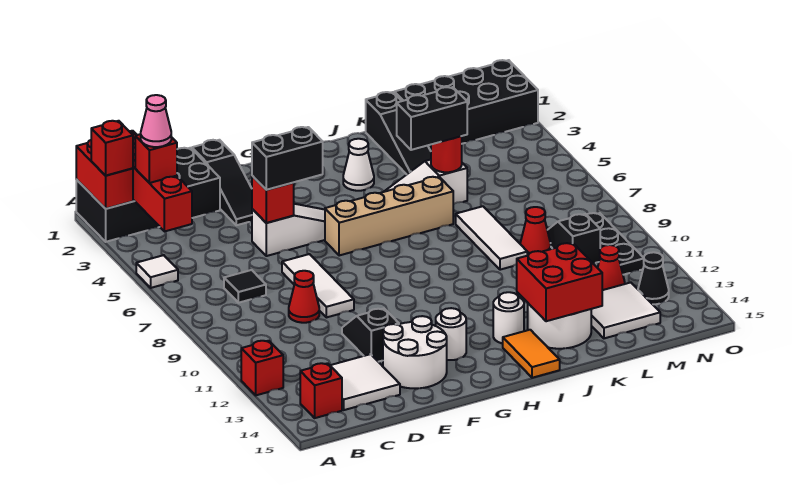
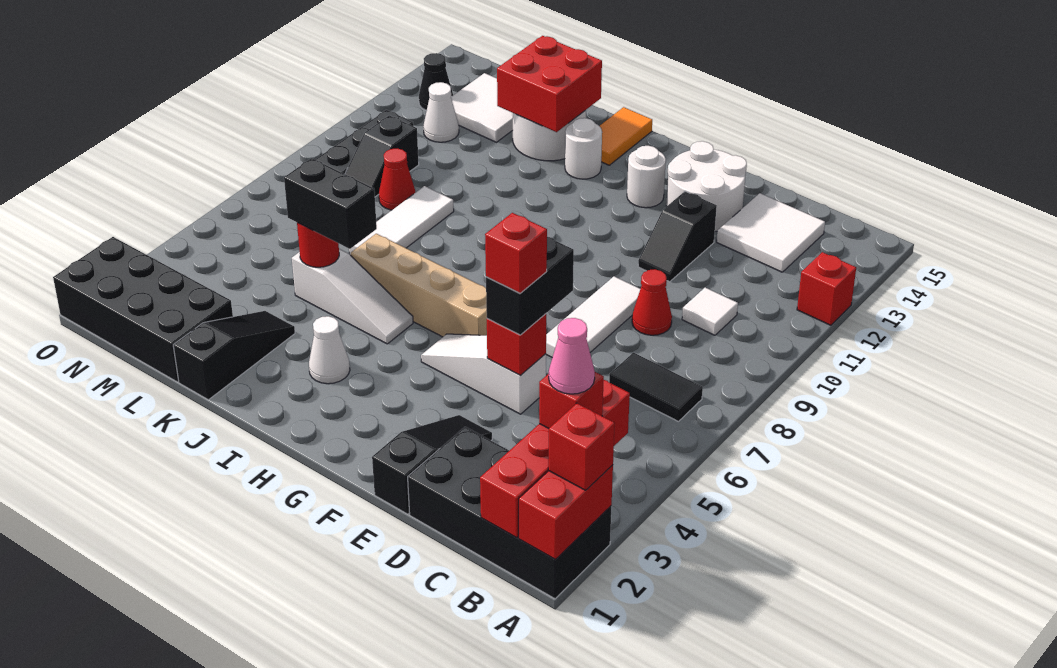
white tile A5 level 1 -> white tile C10 level 1
red brick B14 level 1 -> red brick E5 level 4
black tile C7 level 1 -> black tile B7:C7 level 1
black brick E5:F5 level 3 -> black brick E5:E6 level 3
red cone M12 level 1 -> white cone M12 level 1

